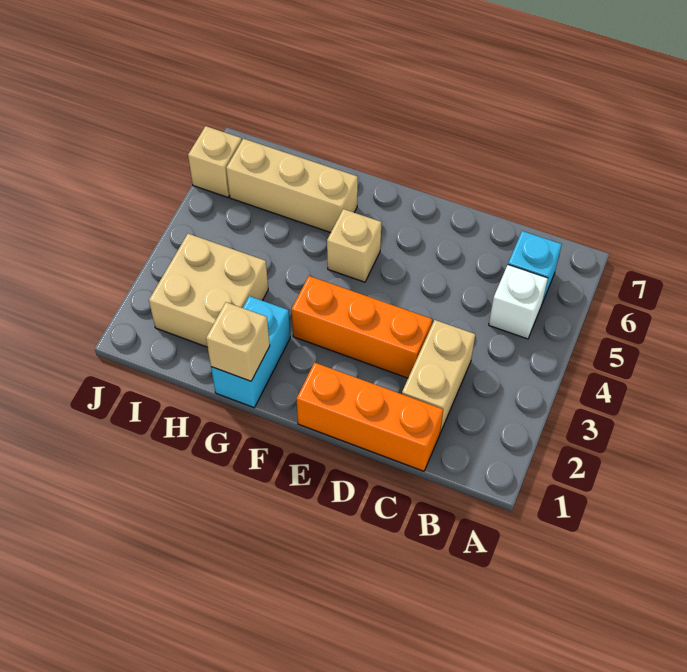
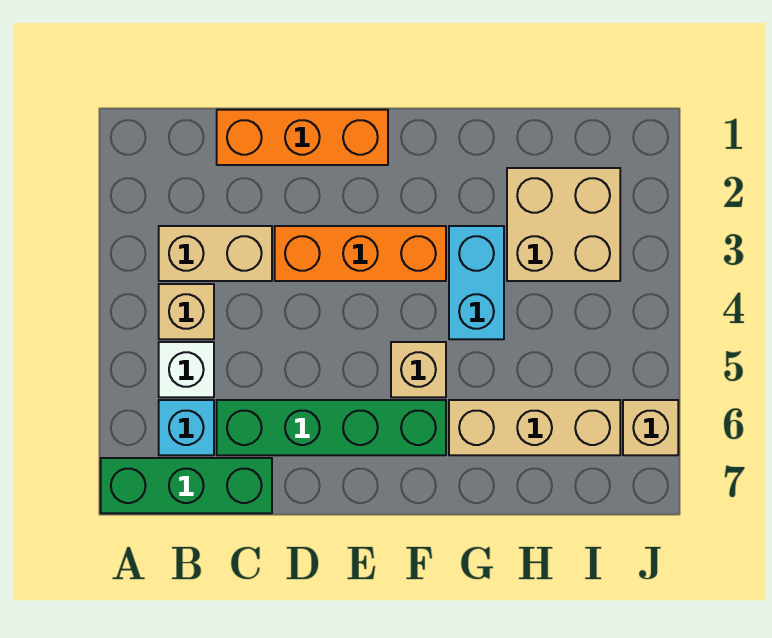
none -> green brick A7:C7 level 1
tan brick C2:C3 level 1 -> tan brick B3:C3 level 1
none -> green brick C6:F6 level 1
cyan brick G1:G2 level 1 -> cyan brick G3:G4 level 1
tan brick G1 level 2 -> tan brick B4 level 1

